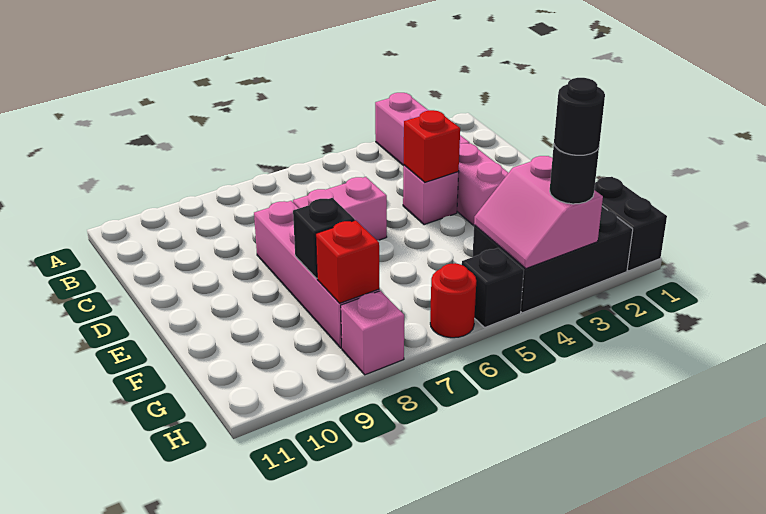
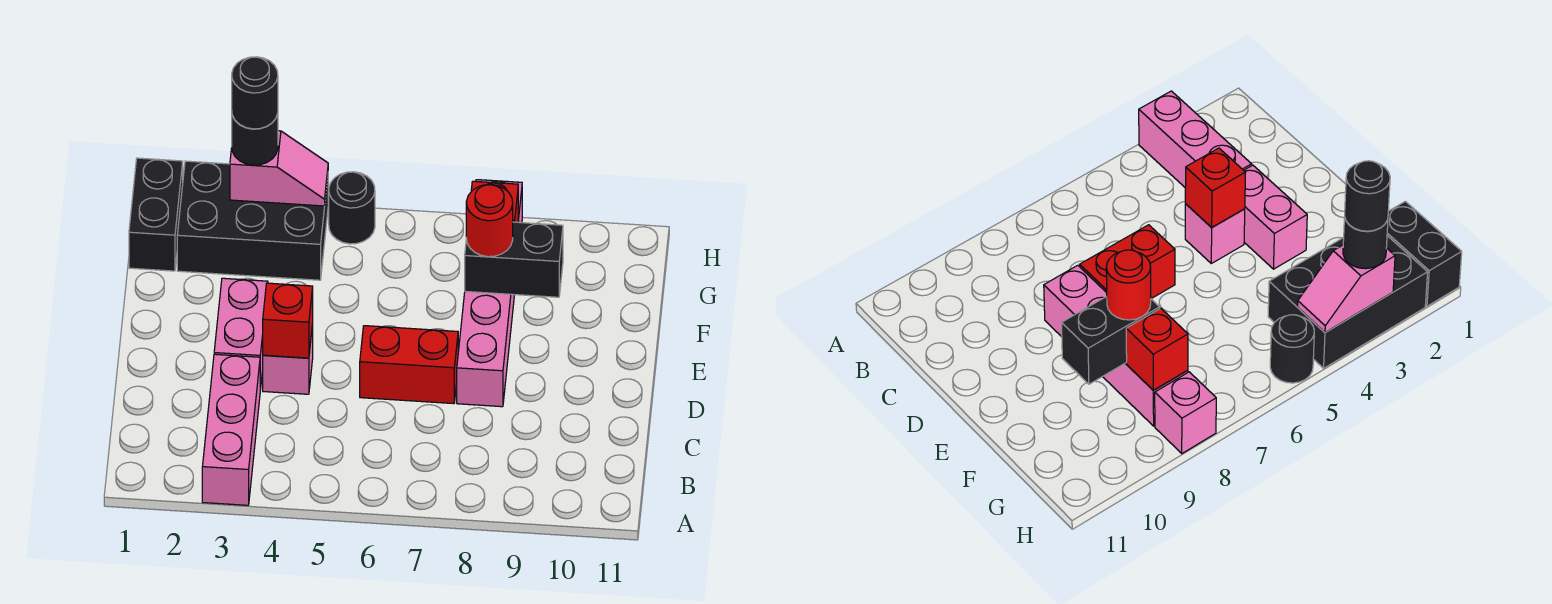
pink brick D6:D7 level 1 -> red brick D6:D7 level 1
black brick F8 level 2 -> black brick F8:F9 level 2
pink slope G3:H4 level 2 top 3 -> pink slope H3:H4 level 2 top 3
black brick H5 level 1 -> black round brick H5 level 1
red round brick H6 level 1 -> red round brick F8 level 3

